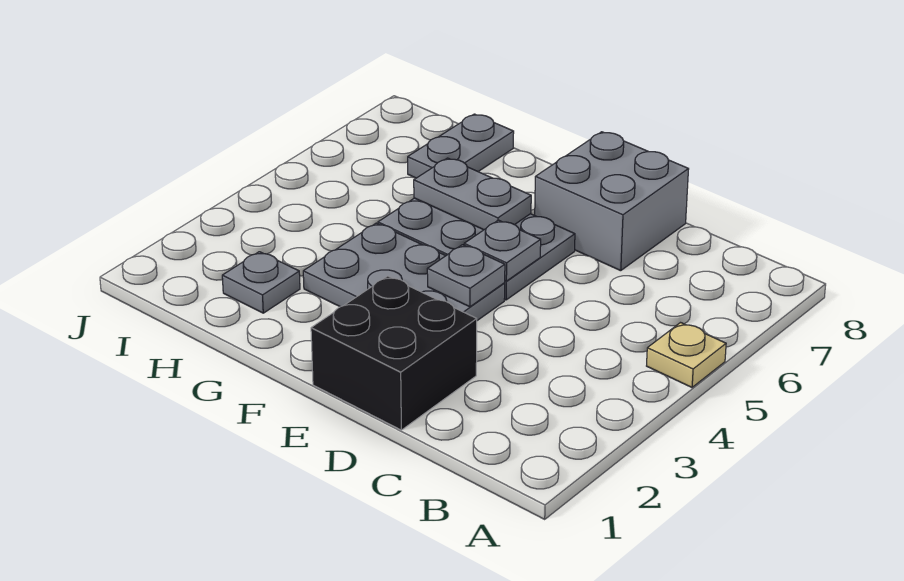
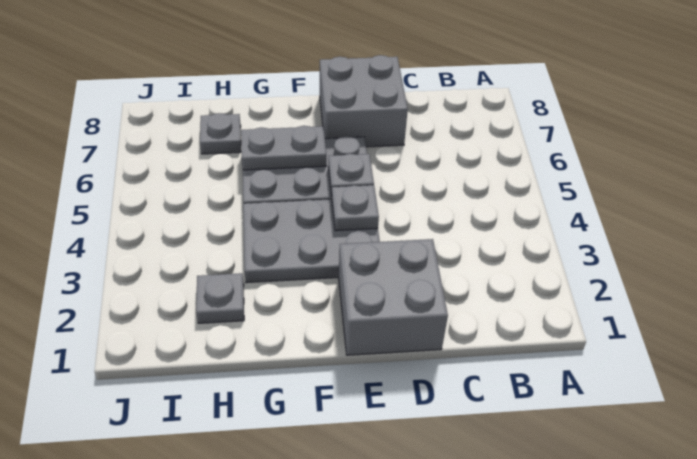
tan plate A5 level 1 -> none
black brick D1:E2 level 1 -> grey brick D1:E2 level 1
grey plate H7:H8 level 1 -> grey plate H7 level 1

